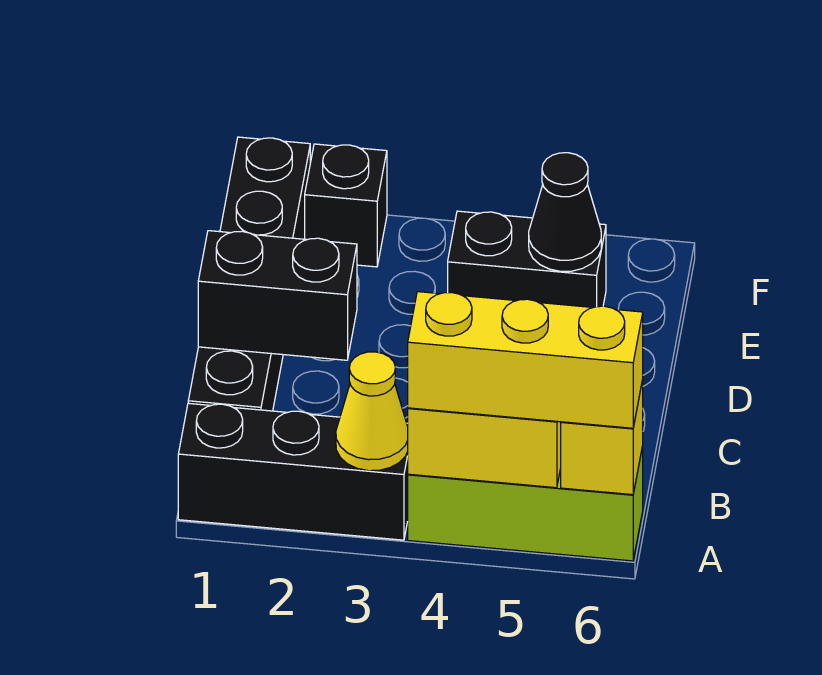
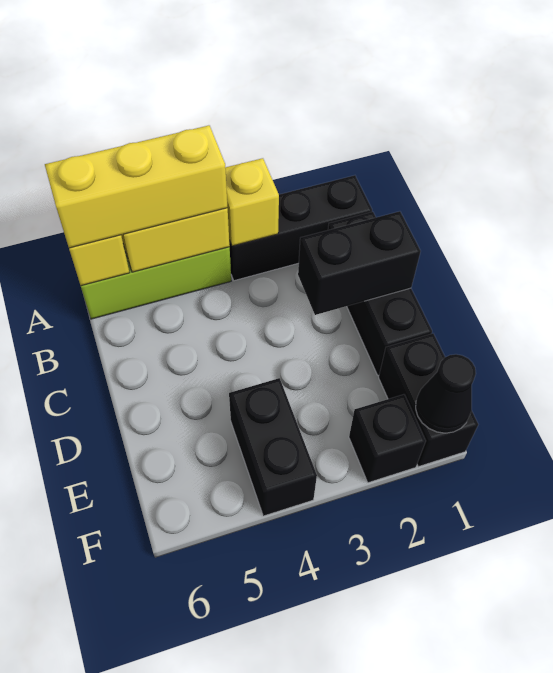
yellow cone A3 level 2 -> yellow brick A3 level 2
black brick E4:E5 level 1 -> black brick E4:F4 level 1
black cone E5 level 2 -> black cone F1 level 2

